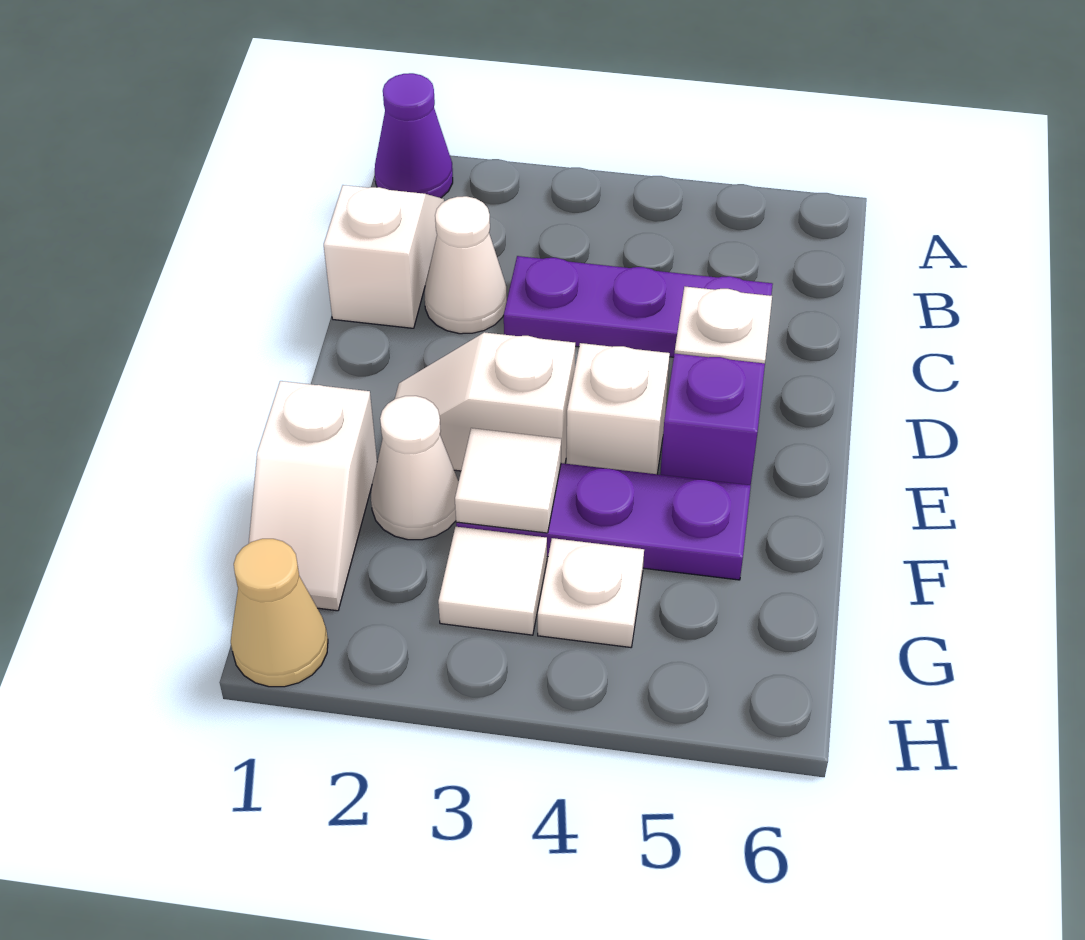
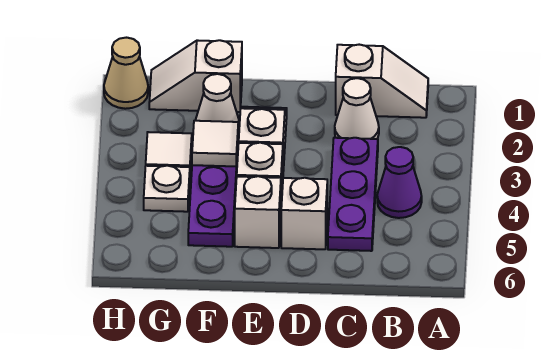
purple cone A1 level 1 -> purple cone B4 level 1
purple brick E5 level 1 -> white brick E5 level 1

